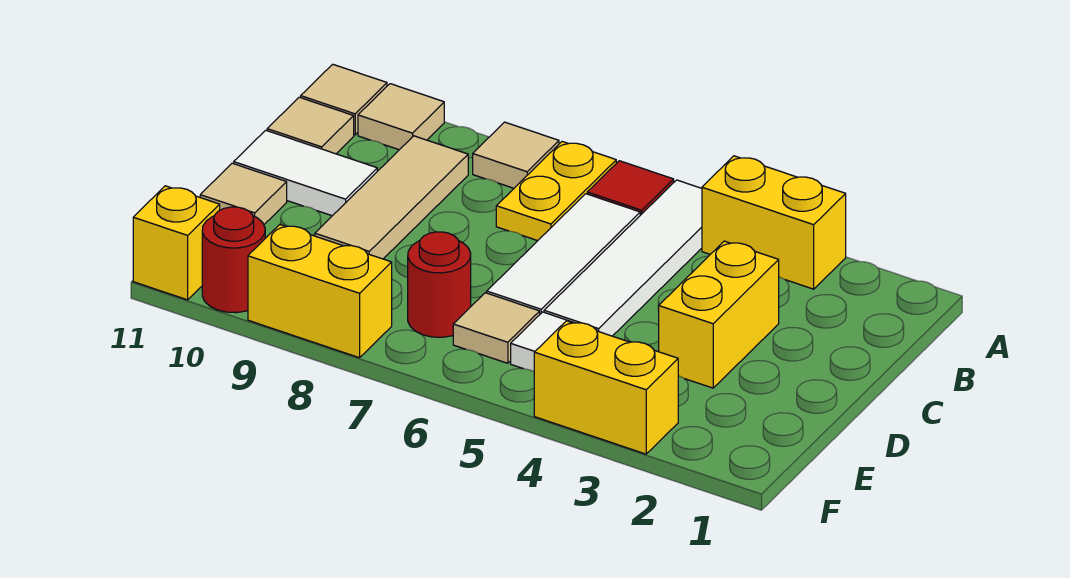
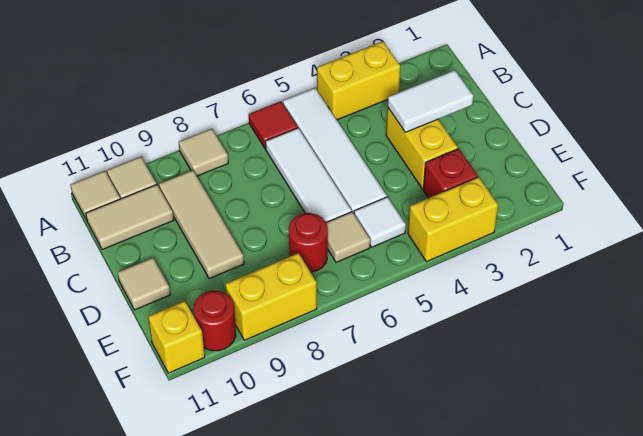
yellow plate A7:B7 level 1 -> none
tan tile B11 level 1 -> tan tile B10:B11 level 1
white tile C10:C11 level 1 -> white tile C2:C3 level 2
none -> red brick E3 level 1

